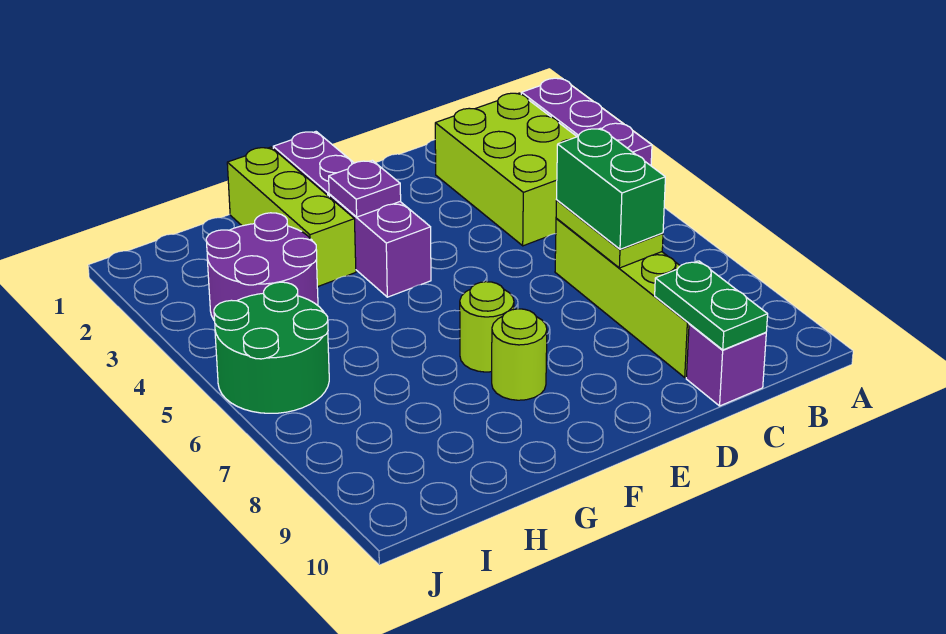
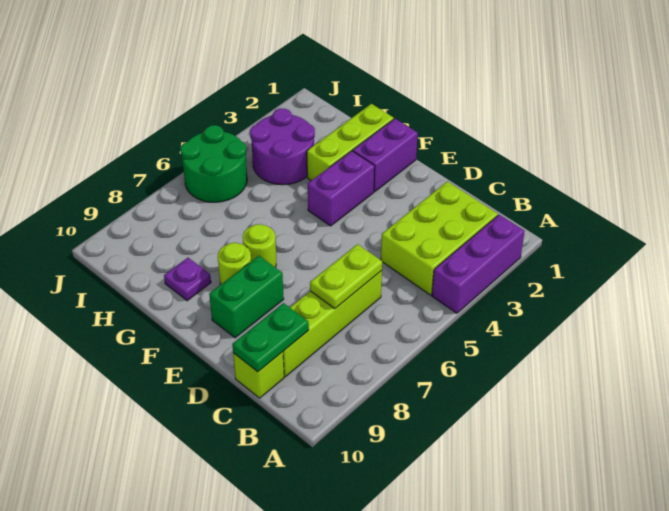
green brick C6:C7 level 3 -> green brick E8:E9 level 1
purple brick C10 level 1 -> lime brick C10 level 1
purple plate F3 level 2 -> purple plate G9 level 1

